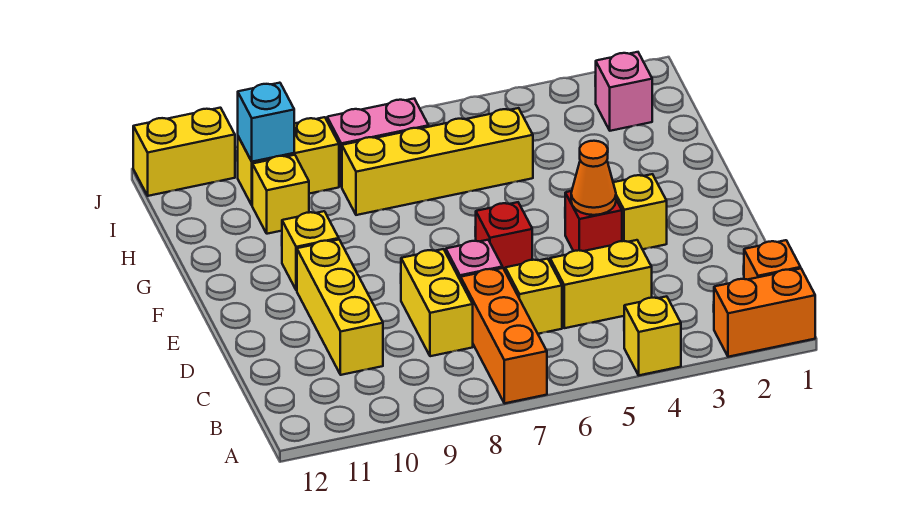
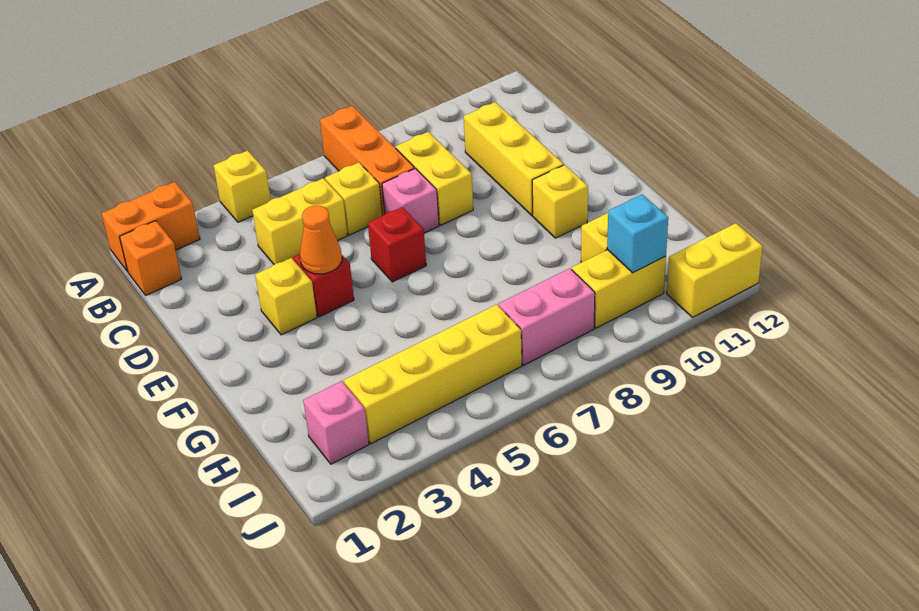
yellow brick H5:H8 level 1 -> yellow brick I3:I6 level 1

